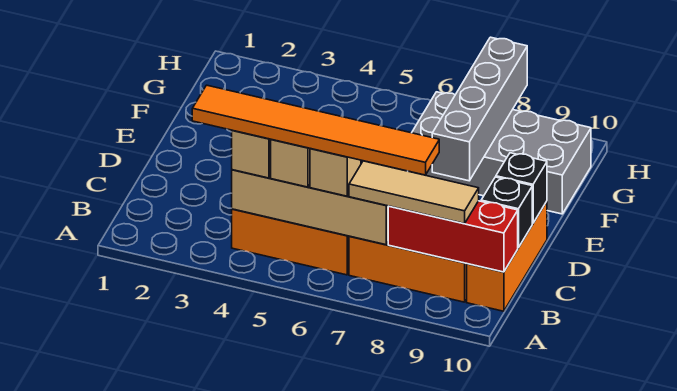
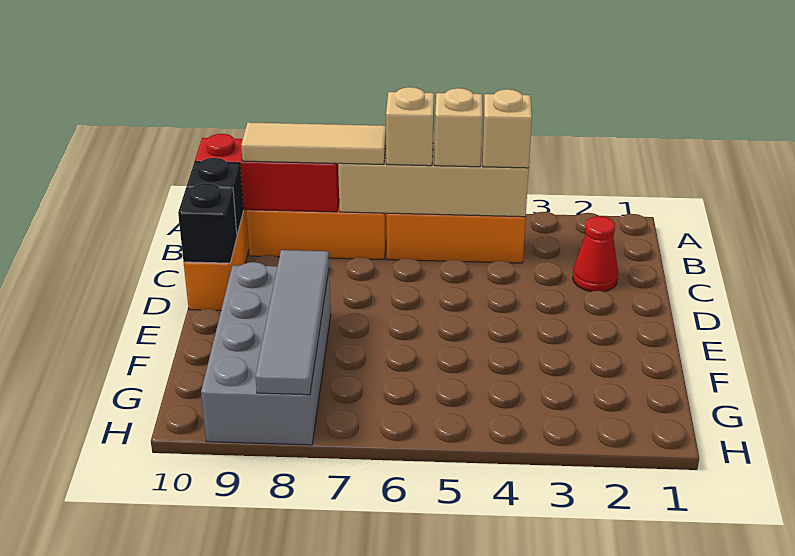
orange tile B3:B8 level 4 -> none
none -> red cone C2 level 1
grey brick E8:H8 level 2 -> grey tile E8:H8 level 2
grey brick F7:G10 level 1 -> grey brick E8:H9 level 1

